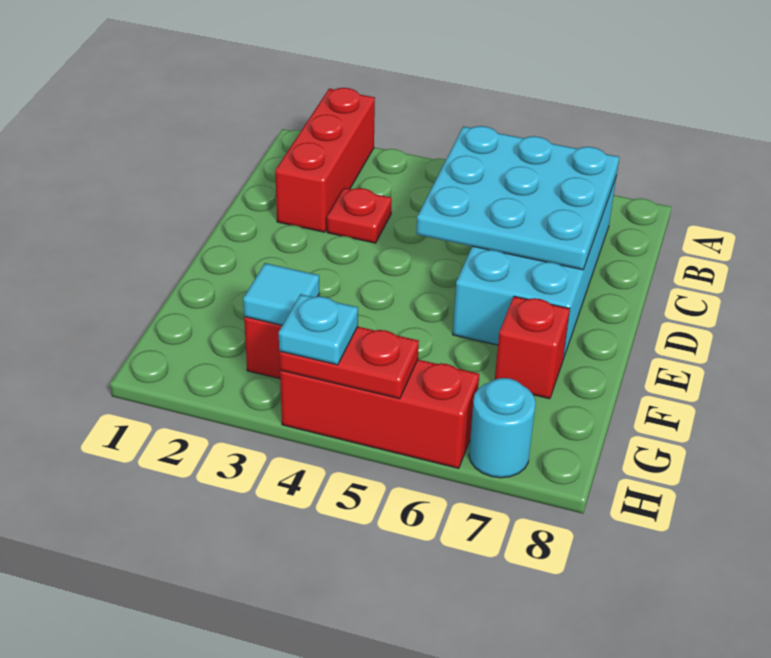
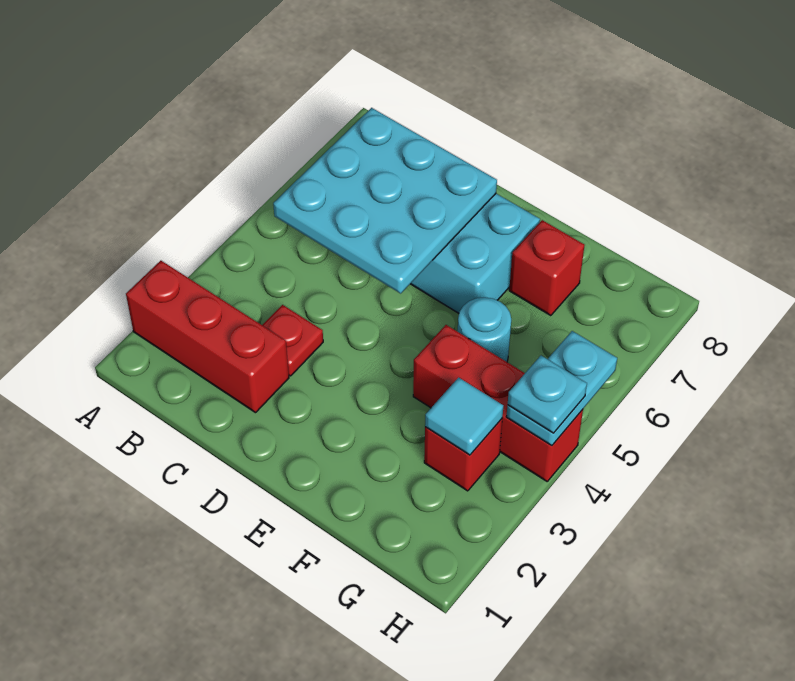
red brick H4:H6 level 1 -> red brick F4:H4 level 1
red plate H4:H5 level 2 -> cyan plate H4:H5 level 2
cyan round brick H7 level 1 -> cyan round brick F5 level 1

